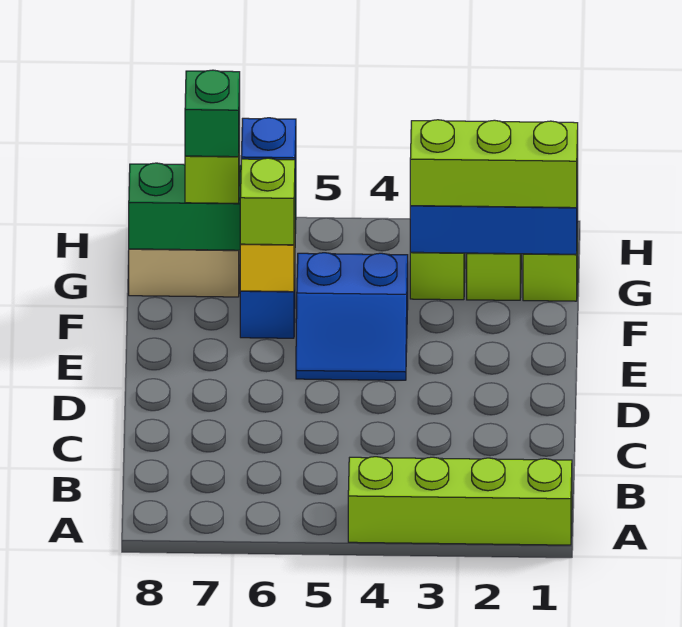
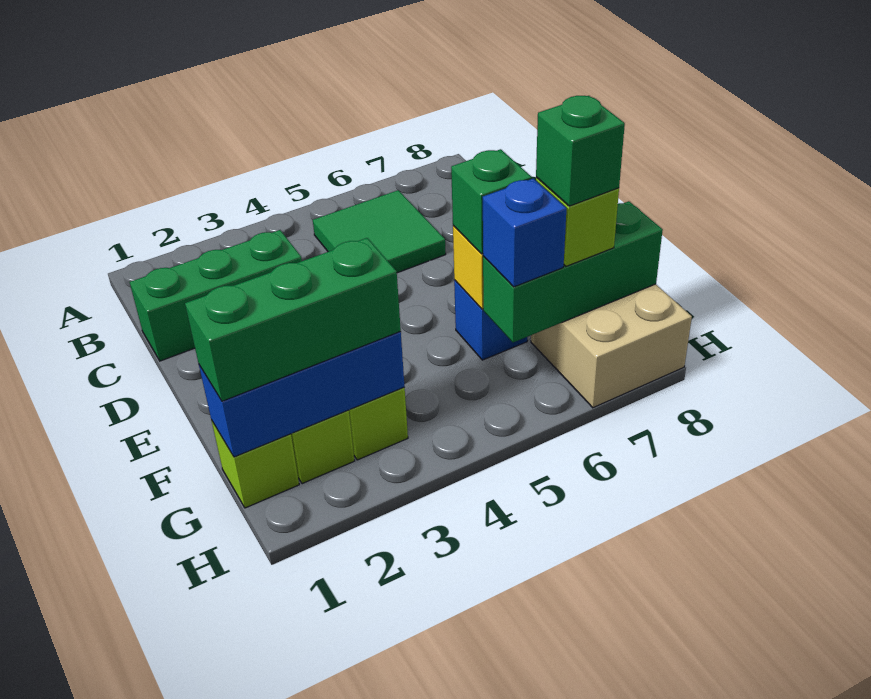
lime brick A1:A4 level 1 -> none
none -> green tile B5:C6 level 1
none -> green brick C1:C3 level 1
blue slope E4:F5 level 1 top F -> none
lime brick F6 level 3 -> green brick F6 level 3
lime brick G1:G3 level 3 -> green brick G1:G3 level 3

